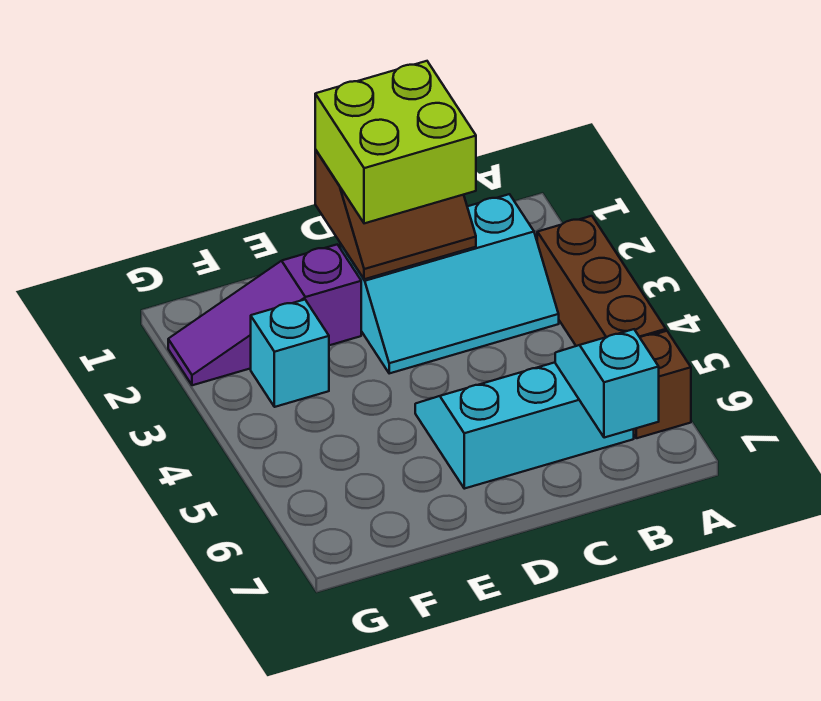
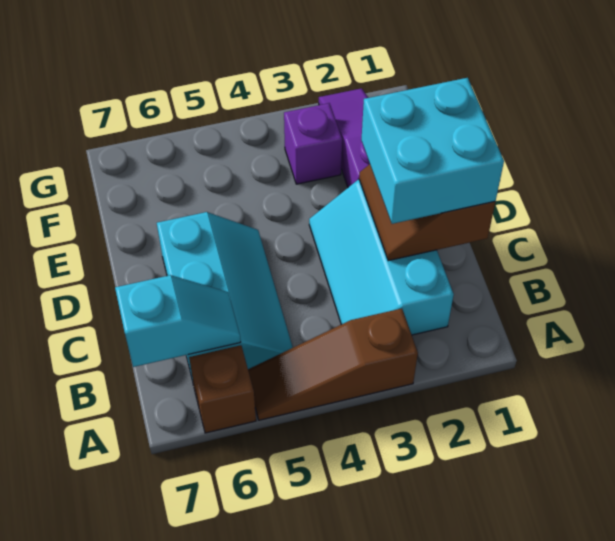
brown brick A3:A5 level 1 -> brown slope A3:A5 level 1 top 3
lime brick C1:D2 level 3 -> cyan brick C1:D2 level 3
cyan brick F3 level 1 -> purple brick F3 level 1

